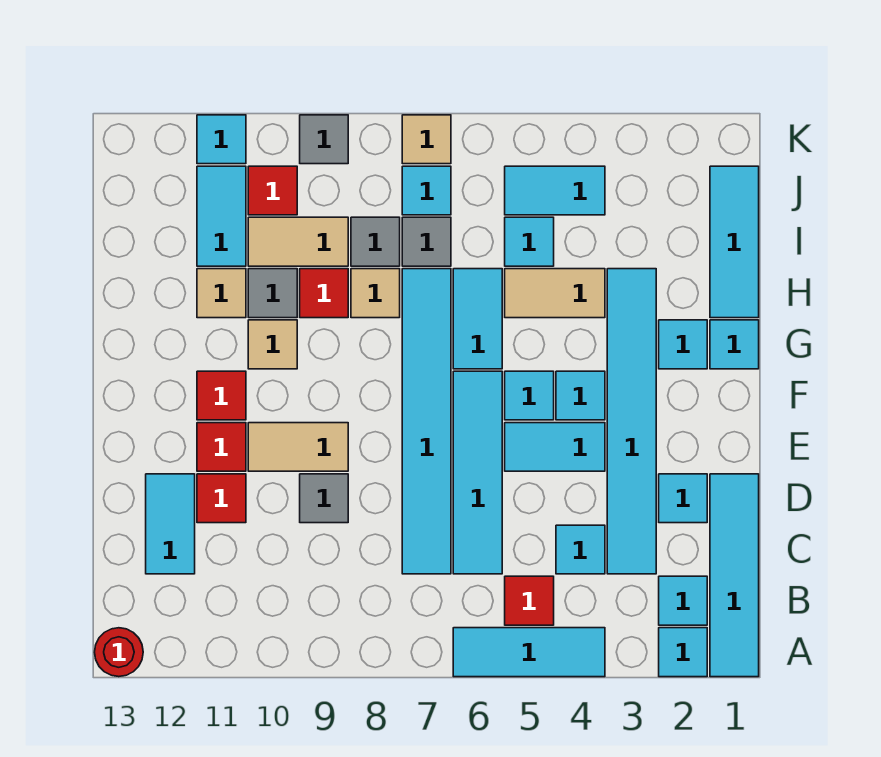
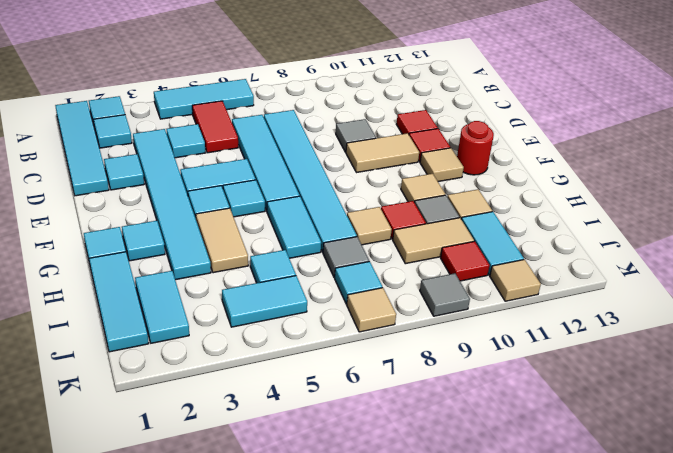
red round brick A13 level 1 -> red round brick F12 level 1
red tile B5 level 1 -> red tile B5:C5 level 1
cyan tile C12:D12 level 1 -> cyan tile I2:J2 level 1
red tile F11 level 1 -> tan tile F11 level 1
tan tile H4:H5 level 1 -> tan tile G4:H4 level 1
grey tile I8 level 1 -> none
cyan tile K11 level 1 -> tan tile K11 level 1

